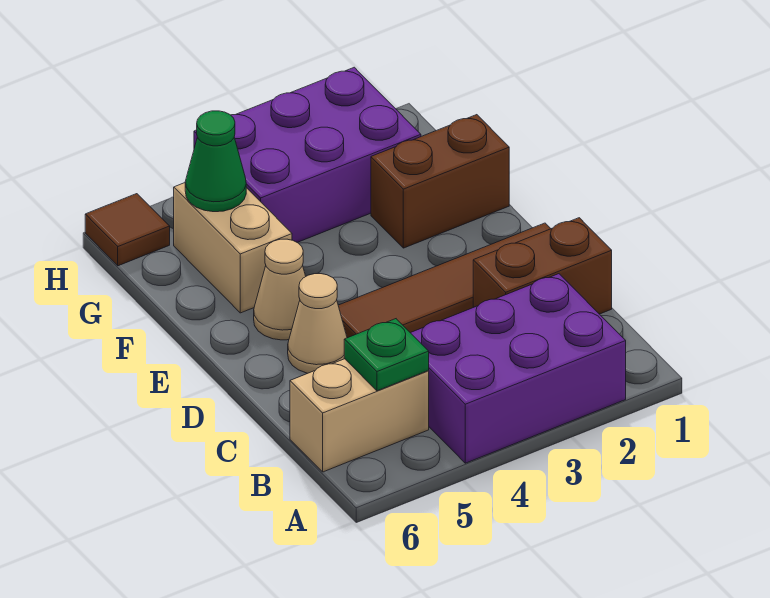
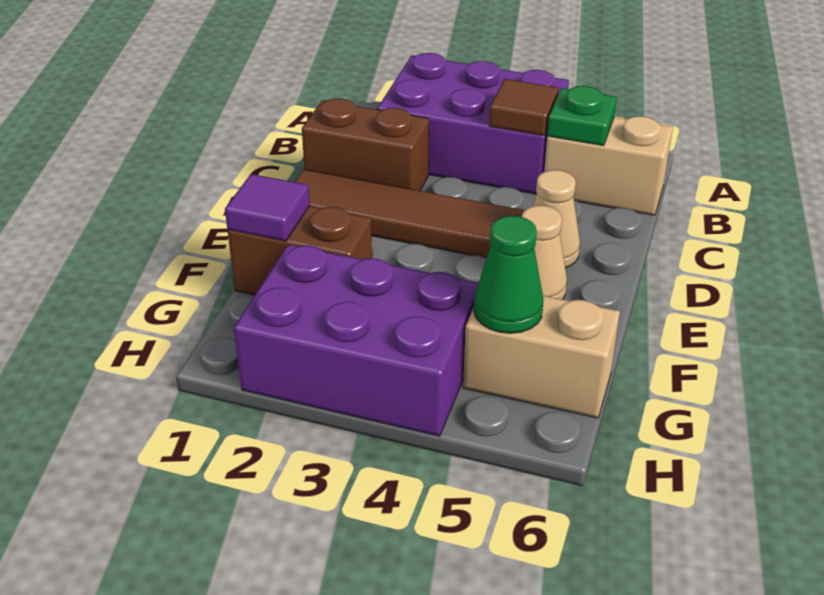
none -> purple tile F1 level 2
tan brick F5:G5 level 1 -> tan brick G5:G6 level 1
brown tile H6 level 1 -> brown tile B4 level 2

